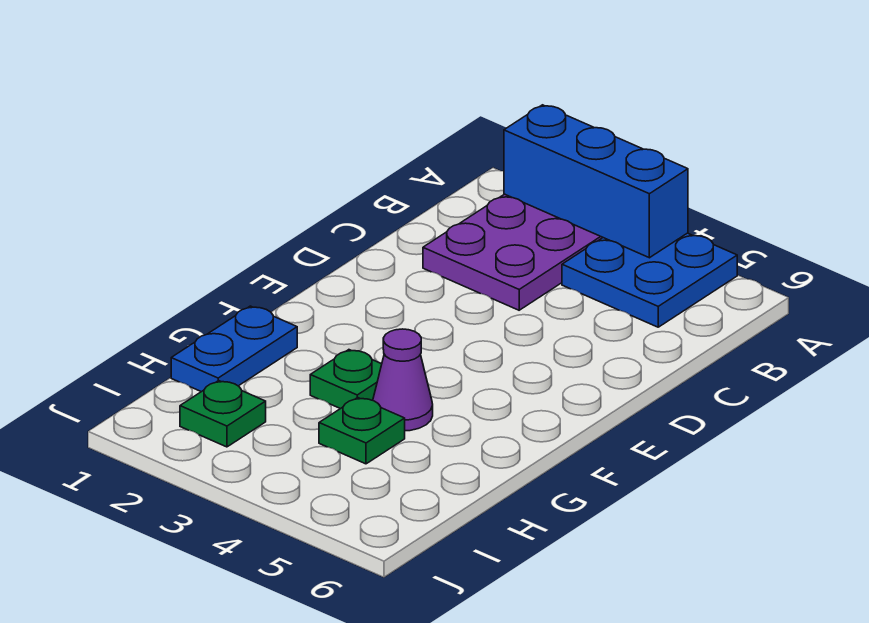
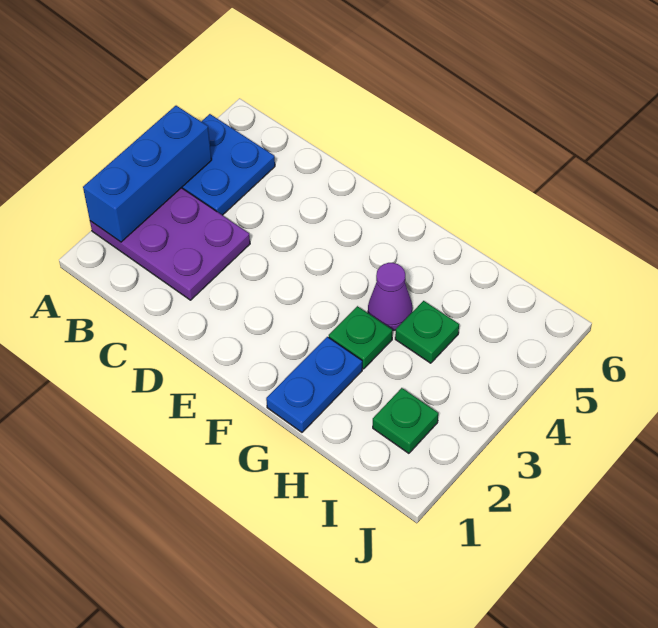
blue plate G1:H1 level 1 -> blue plate G1:G2 level 1

